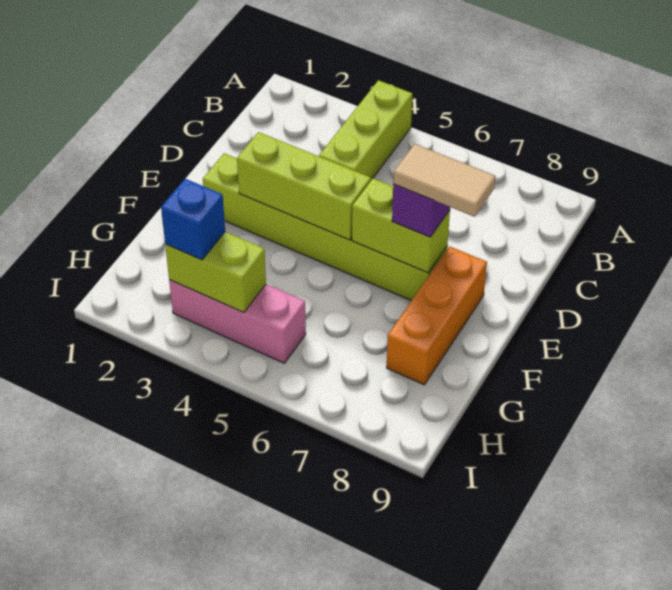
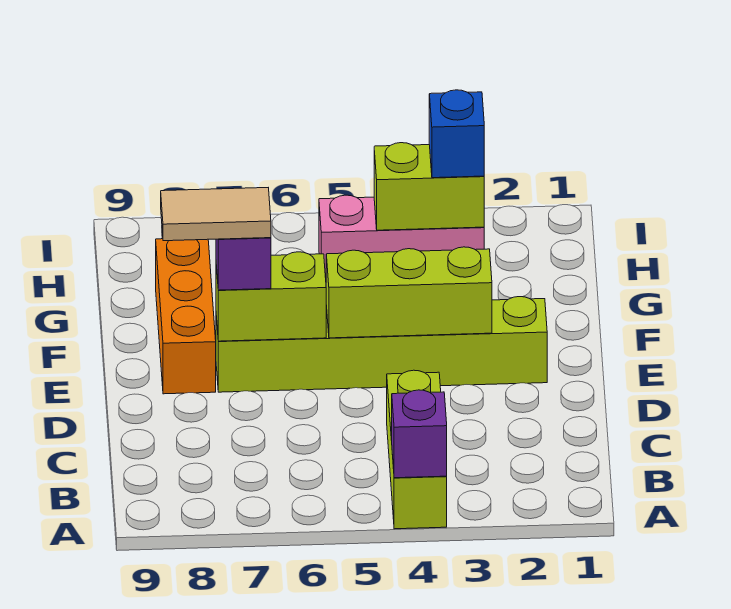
none -> purple brick A4 level 2

